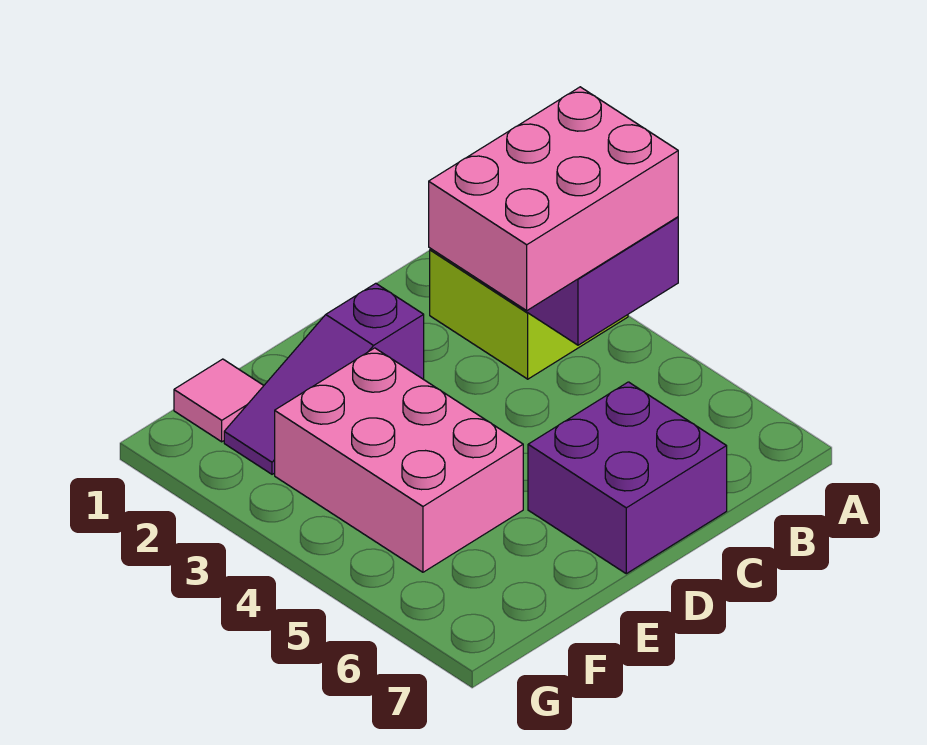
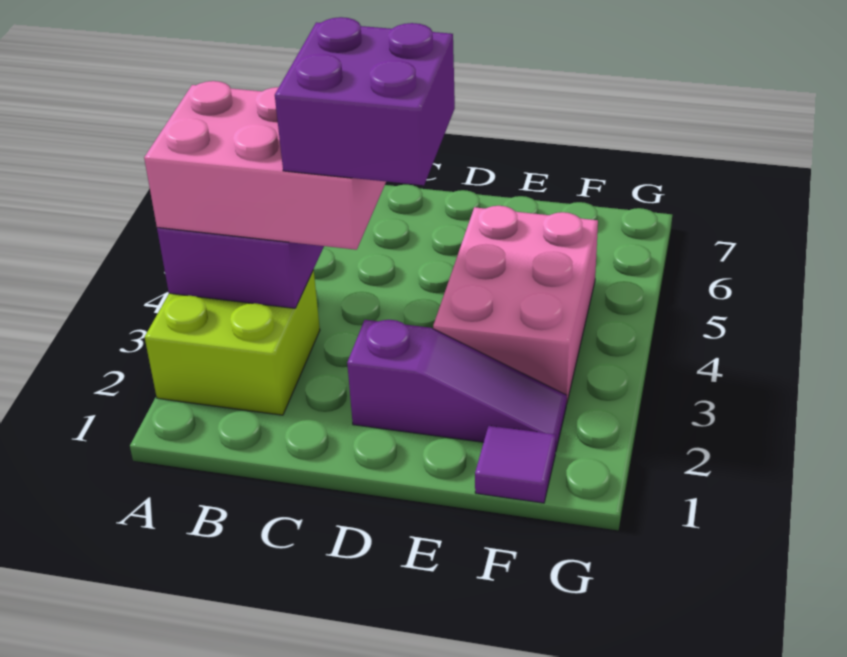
purple brick C6:D7 level 1 -> purple brick C3:D4 level 4
pink tile F1 level 1 -> purple tile F1 level 1

